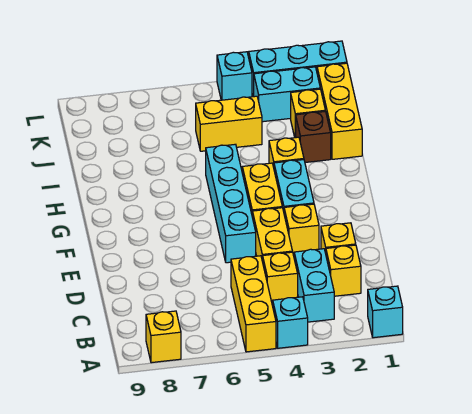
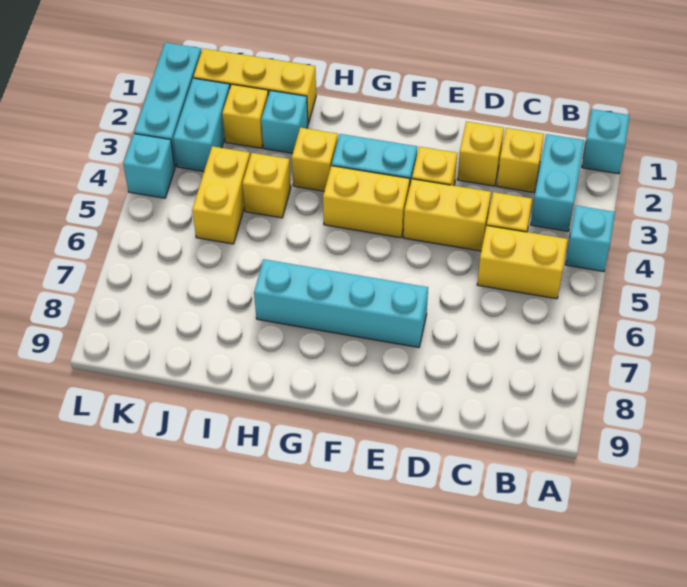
yellow brick A5:C5 level 1 -> yellow brick B5:C5 level 1
yellow brick A8 level 1 -> yellow brick I4 level 1
cyan brick B3:C3 level 1 -> cyan brick B2:B3 level 1
cyan brick E5:H5 level 1 -> cyan brick E7:H7 level 1
brown brick I2 level 1 -> cyan brick I2 level 1

